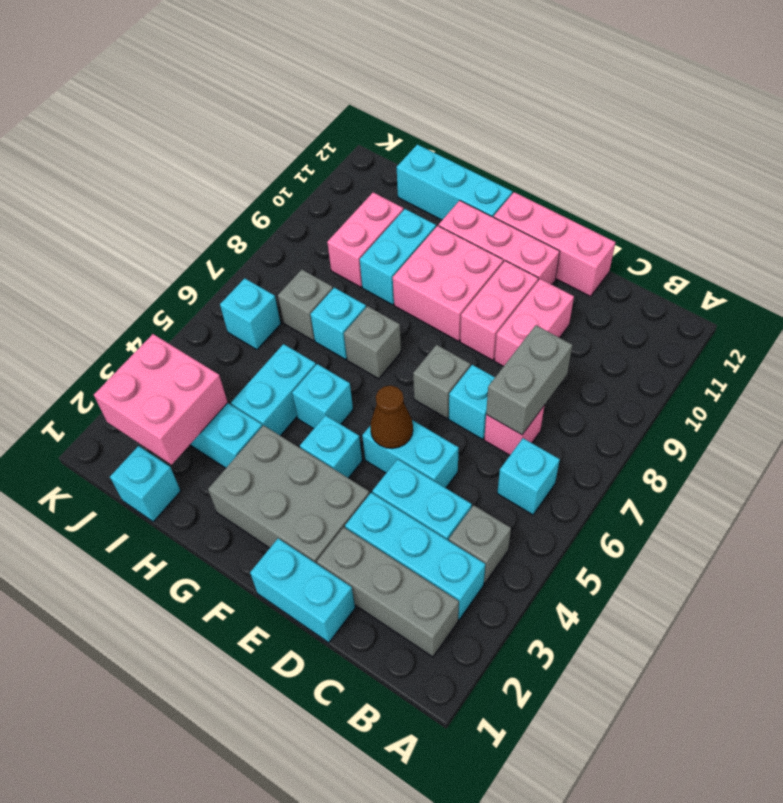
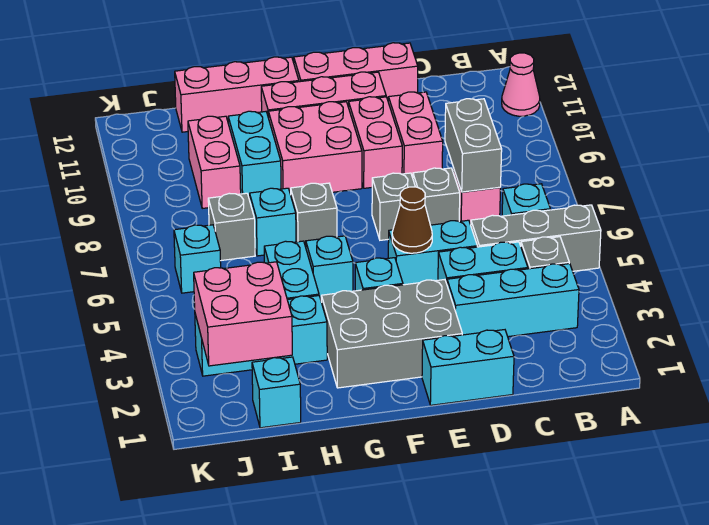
none -> pink cone A11 level 1
grey brick B2:D2 level 1 -> grey brick A5:C5 level 1
cyan brick D7 level 1 -> grey brick D7 level 1
cyan brick G12:I12 level 1 -> pink brick G12:I12 level 1

